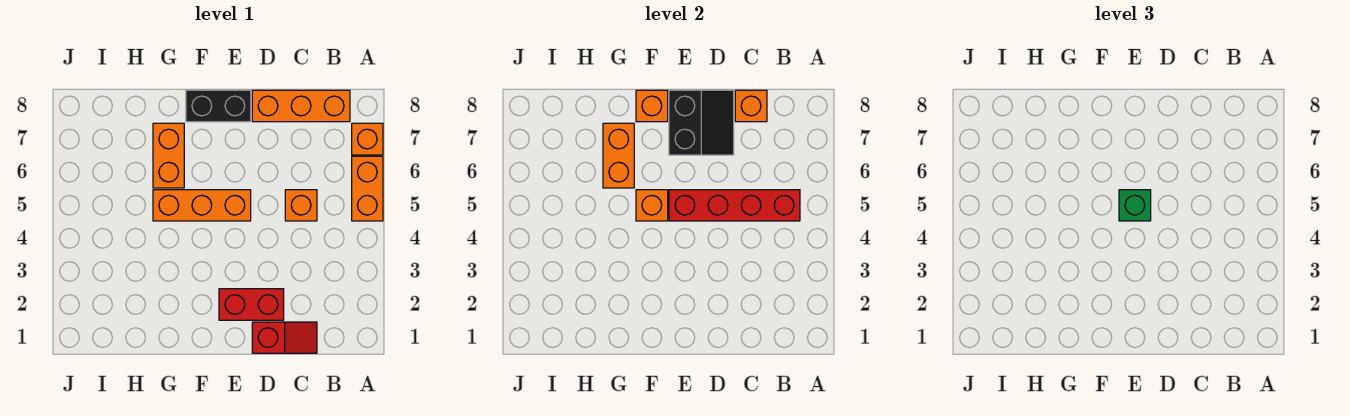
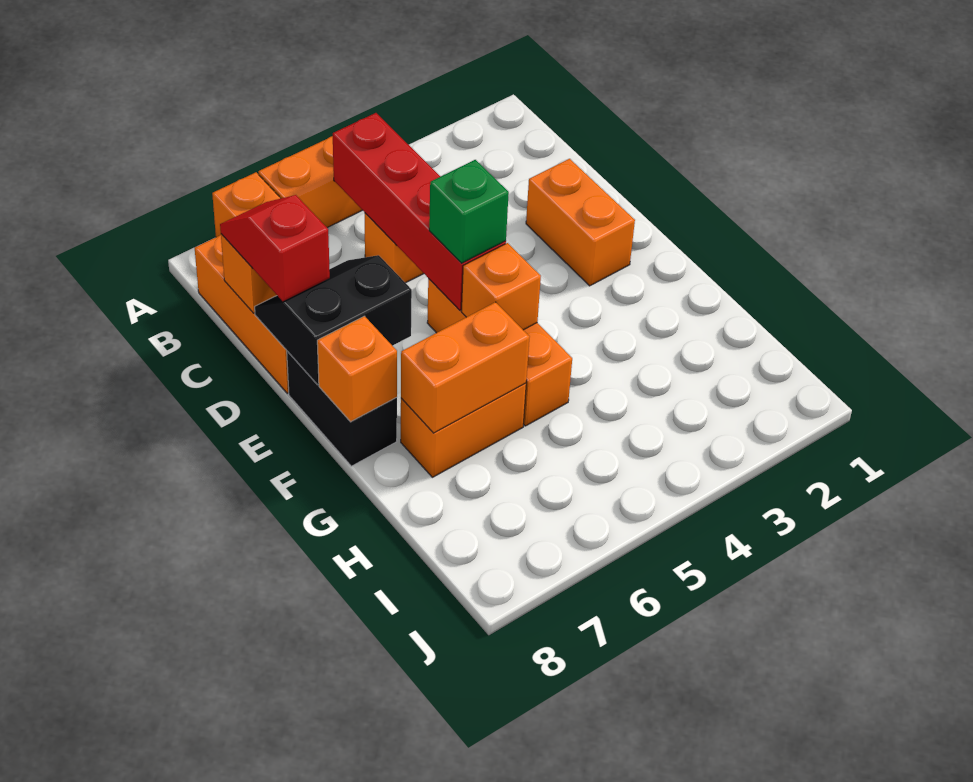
red slope C1:D1 level 1 top D -> red slope C8:D8 level 3 top D
red brick D2:E2 level 1 -> orange brick D2:E2 level 1

